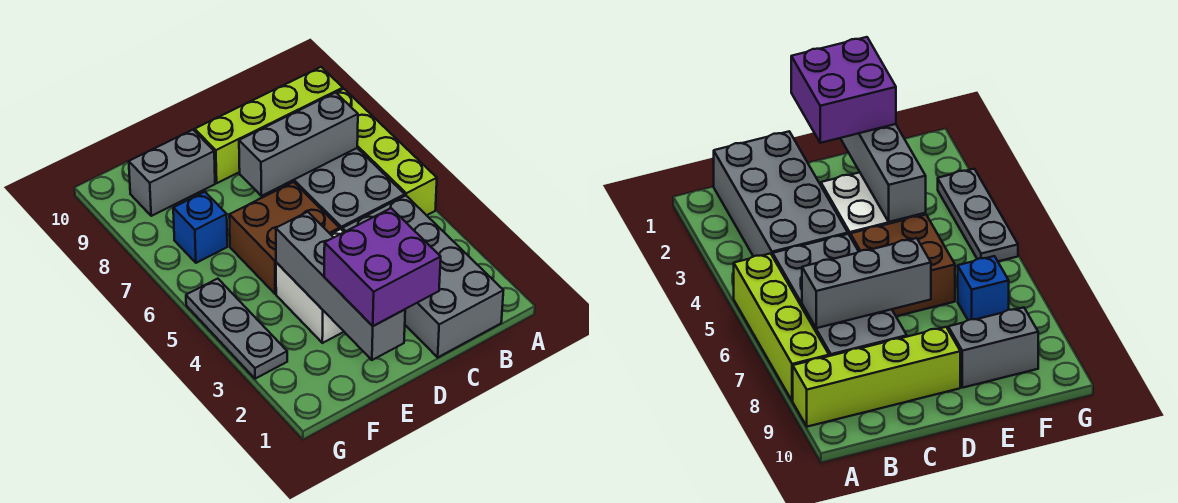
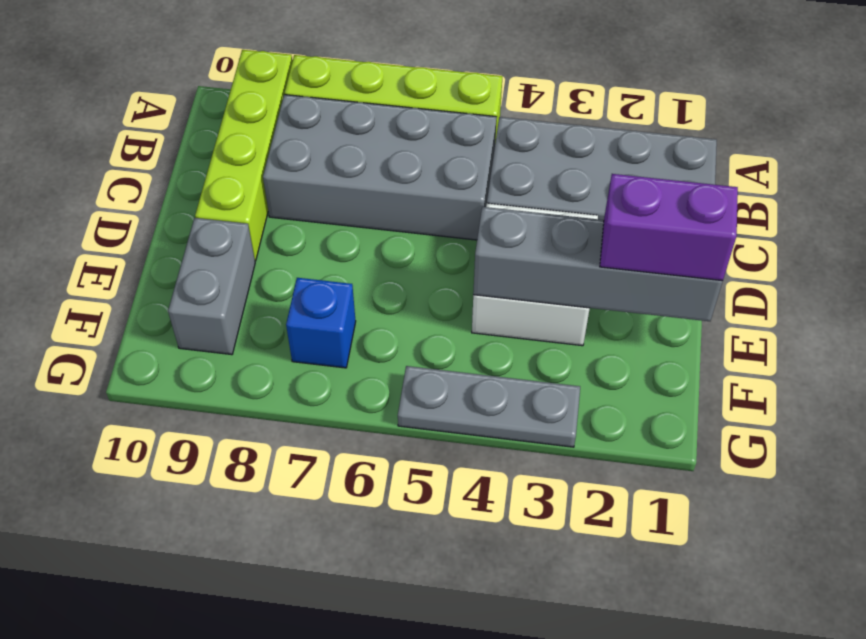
grey brick B7:D7 level 2 -> none
purple brick D1:E2 level 3 -> purple brick E1:E2 level 3
brown brick D5:E6 level 1 -> none

